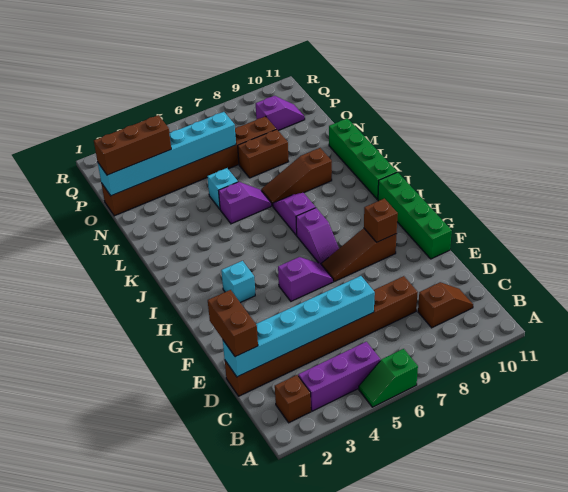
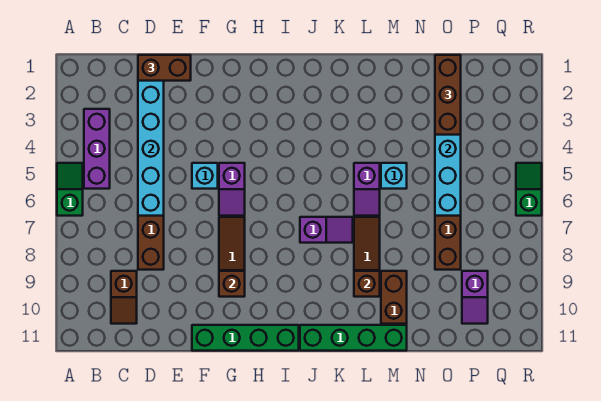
brown brick B2 level 1 -> brown brick L9 level 2
cyan brick H3 level 1 -> cyan brick F5 level 1
purple slope H7:I7 level 1 top I -> none
brown brick N7:N8 level 1 -> brown brick M9:M10 level 1
none -> green slope R5:R6 level 1 top 6

